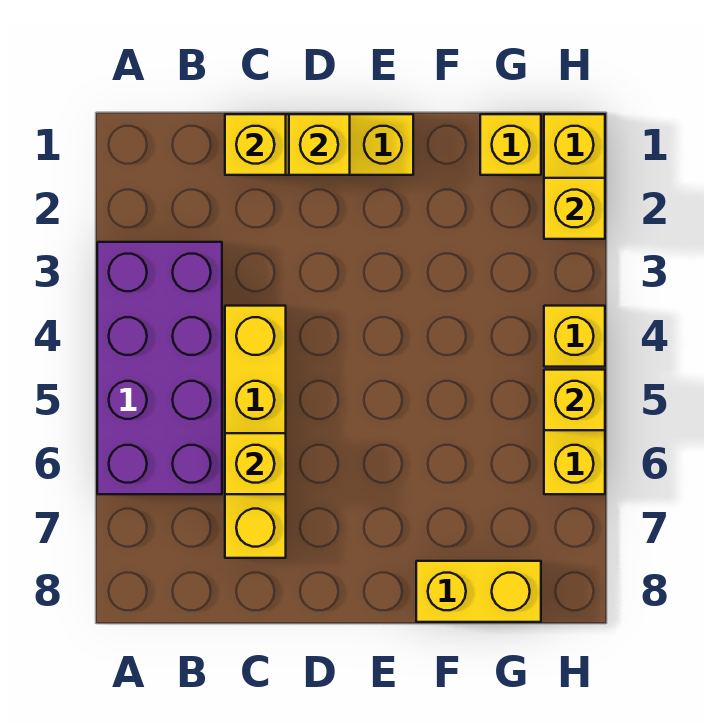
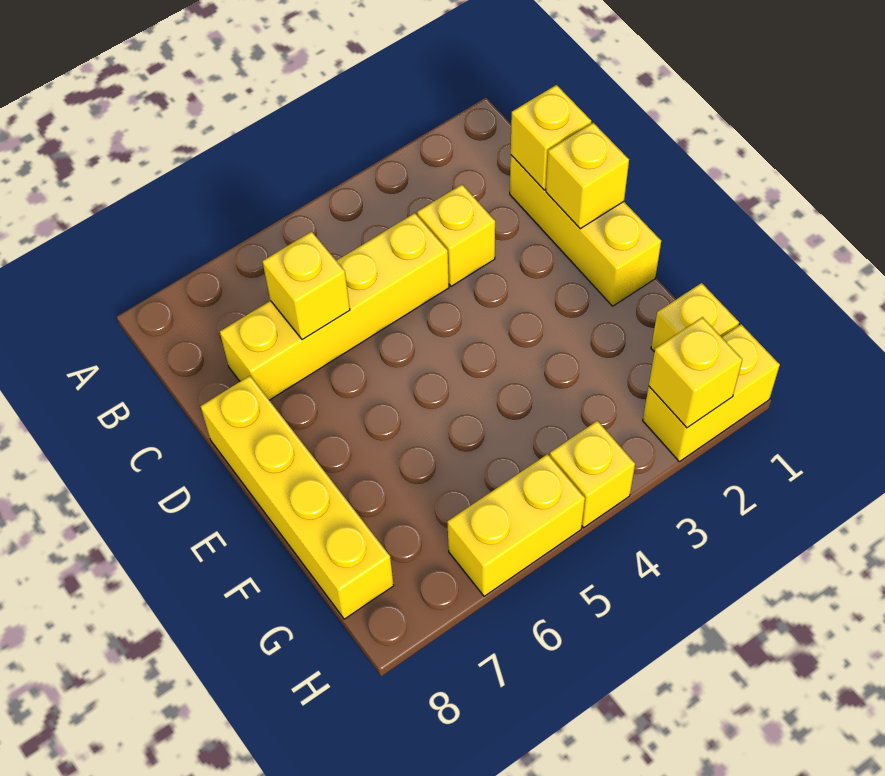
purple brick A3:B6 level 1 -> none
yellow brick F8:G8 level 1 -> yellow brick D8:G8 level 1
yellow brick H5 level 2 -> yellow brick C3 level 1

